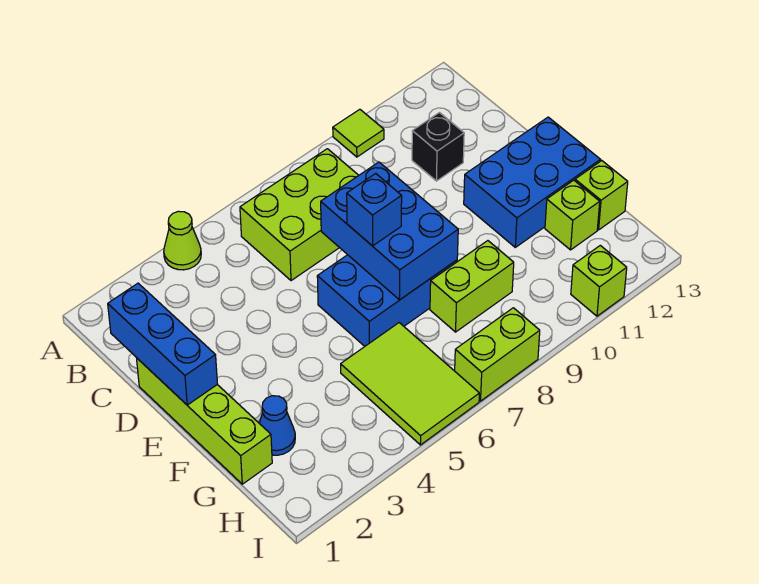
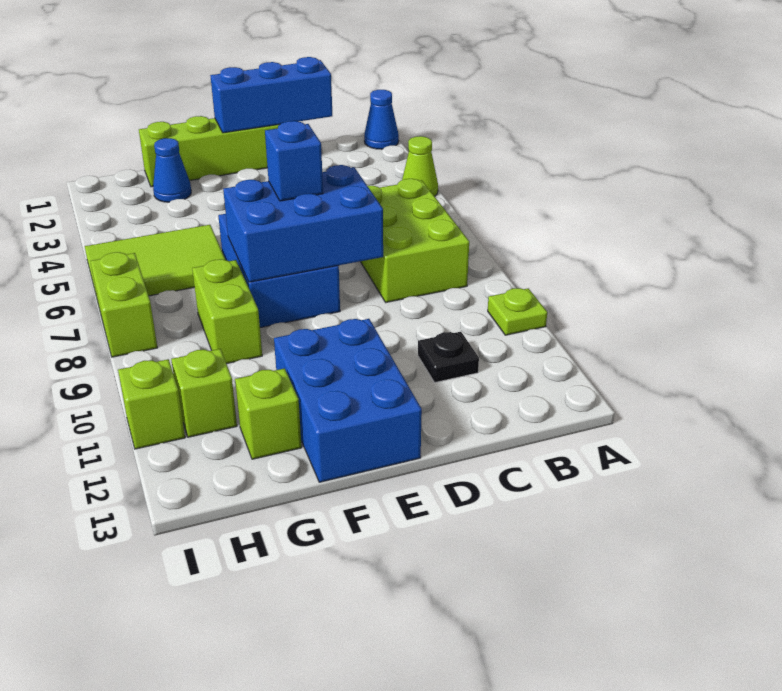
none -> blue cone A1 level 1
lime tile A10 level 1 -> lime plate A10 level 1
black brick C11 level 1 -> black plate C11 level 1
lime brick G13 level 1 -> lime brick H11 level 1

